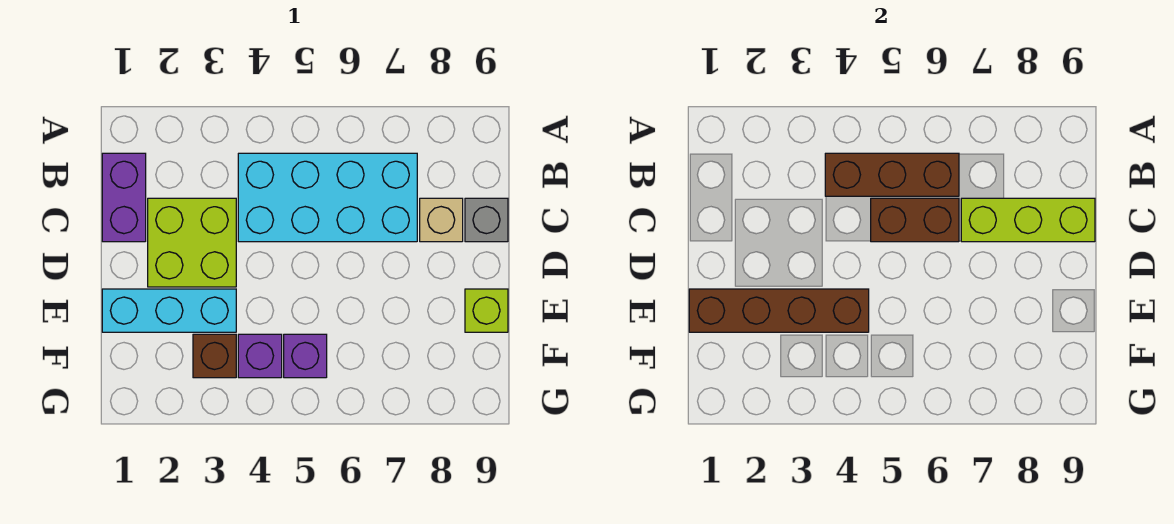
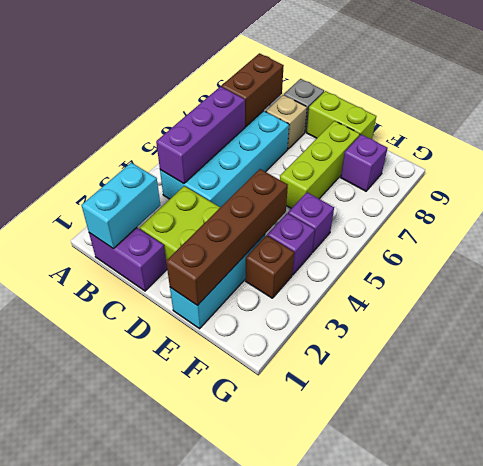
none -> cyan brick B1:B2 level 2
brown brick B4:B6 level 2 -> purple brick B4:B6 level 2
brown brick C5:C6 level 2 -> brown brick B7:B8 level 2
lime brick C7:C9 level 2 -> lime brick E6:E8 level 1
lime brick E9 level 1 -> lime brick D9:E9 level 1
none -> purple brick F8 level 1

